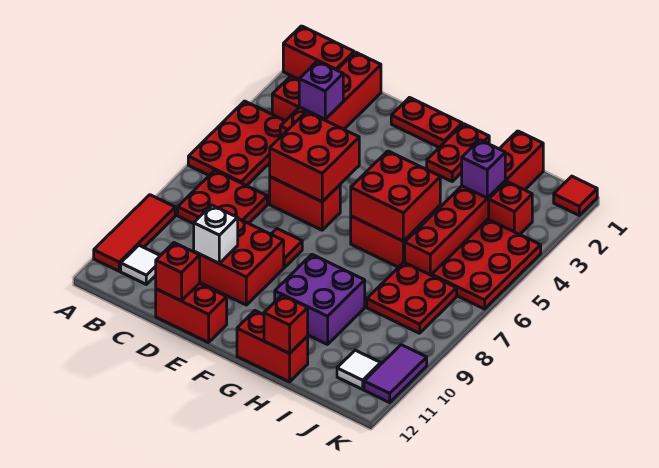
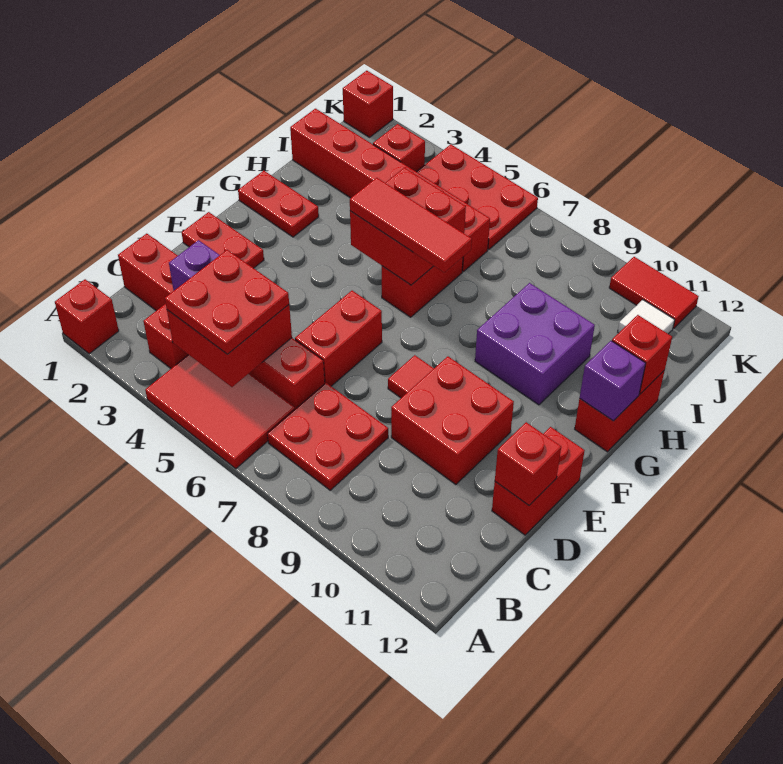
red brick A1:B1 level 1 -> red brick A1 level 1
red plate A4:B6 level 1 -> red tile A4:B6 level 1
red tile A9:A11 level 1 -> red tile G5:G7 level 3
white tile B11 level 1 -> none
red brick C1:C4 level 1 -> red brick C1:C6 level 1
red brick D5:E6 level 2 -> red brick B4:C5 level 2
white brick D10 level 2 -> none
red plate E1:F1 level 1 -> red plate E1:E2 level 1
purple brick I3 level 2 -> purple brick G12 level 2
red plate I7:J8 level 1 -> red plate B4:C5 level 3
red tile K1 level 1 -> red brick K1 level 1
purple tile K10:K11 level 1 -> red tile K10:K11 level 1

